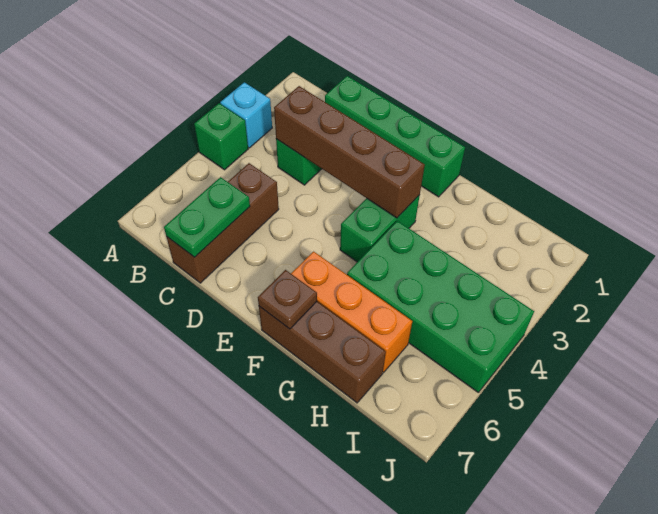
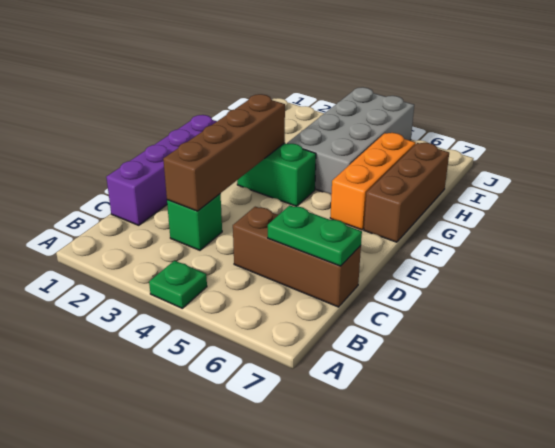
cyan brick A3 level 1 -> none
green brick A4 level 1 -> green plate A4 level 1
green brick C1:F1 level 1 -> purple brick C1:F1 level 1
brown plate F7 level 2 -> none
green brick G4:J5 level 1 -> grey brick G4:J5 level 1

